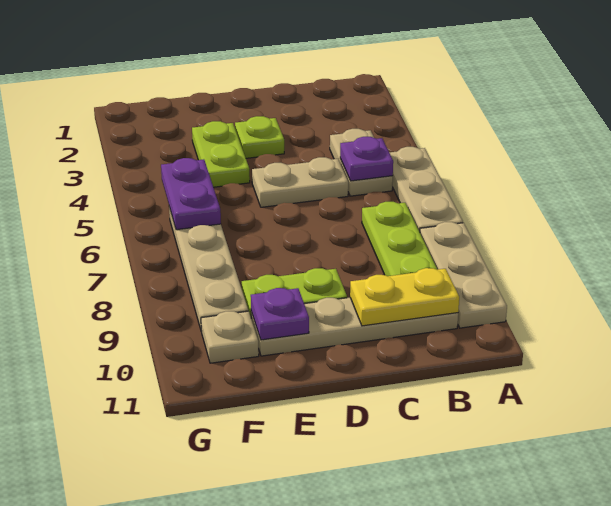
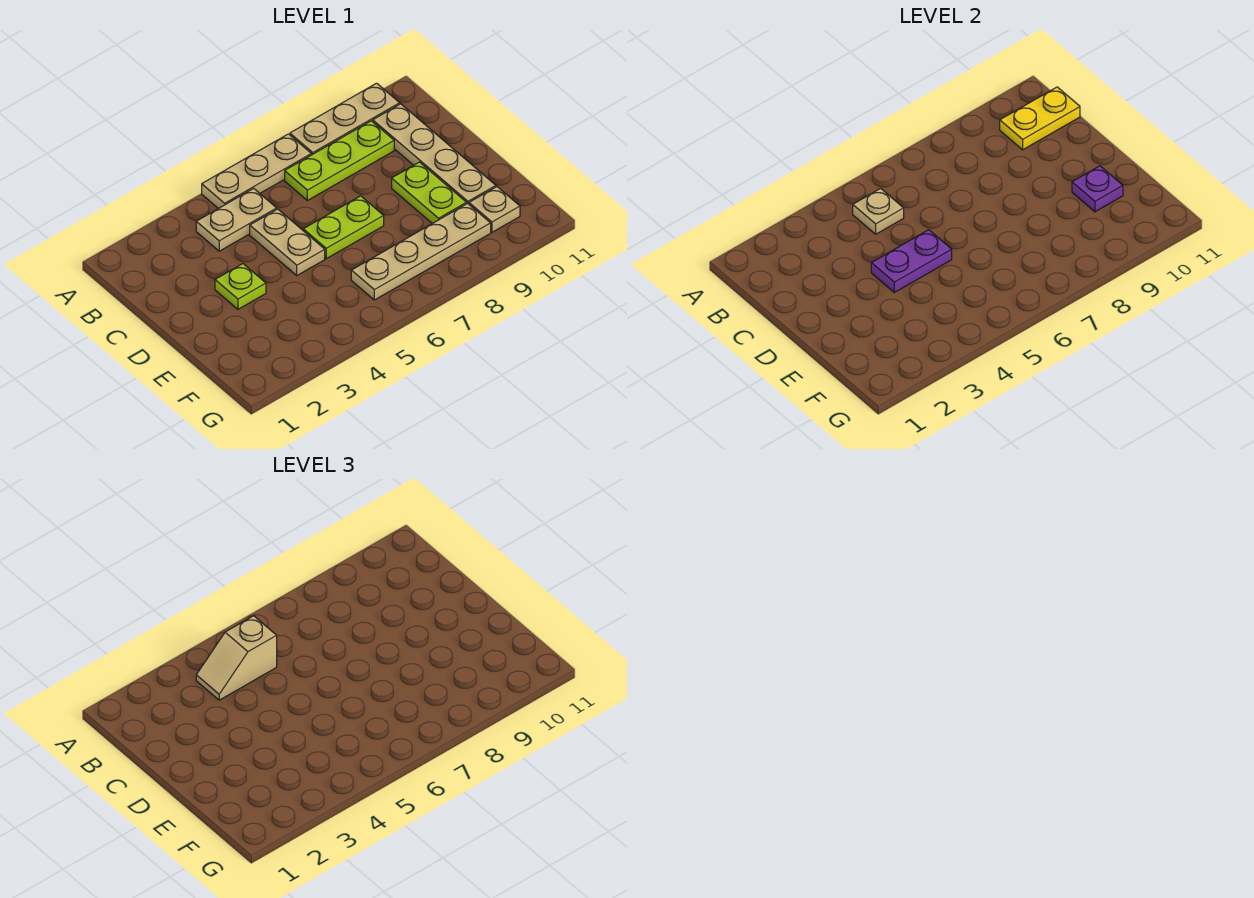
none -> tan slope B4:B5 level 3 top 5
purple plate B5 level 2 -> tan plate B5 level 2
yellow plate B10:C10 level 2 -> yellow plate B10:B11 level 2
lime plate E3:E4 level 1 -> lime plate D6:D7 level 1
purple plate F5:F6 level 2 -> purple plate D4:D5 level 2

